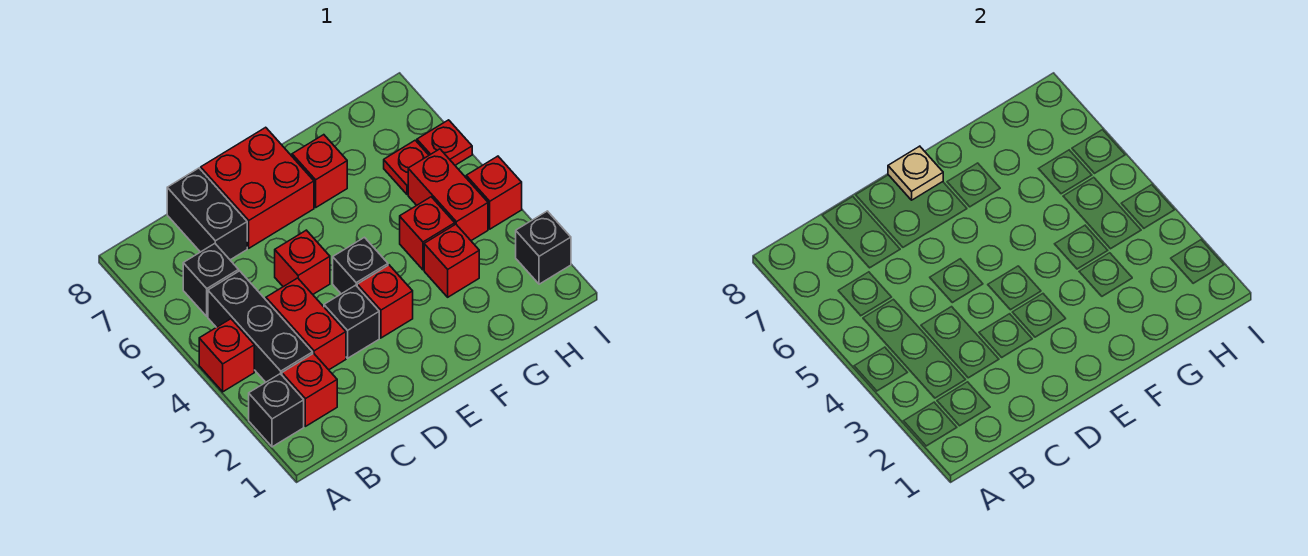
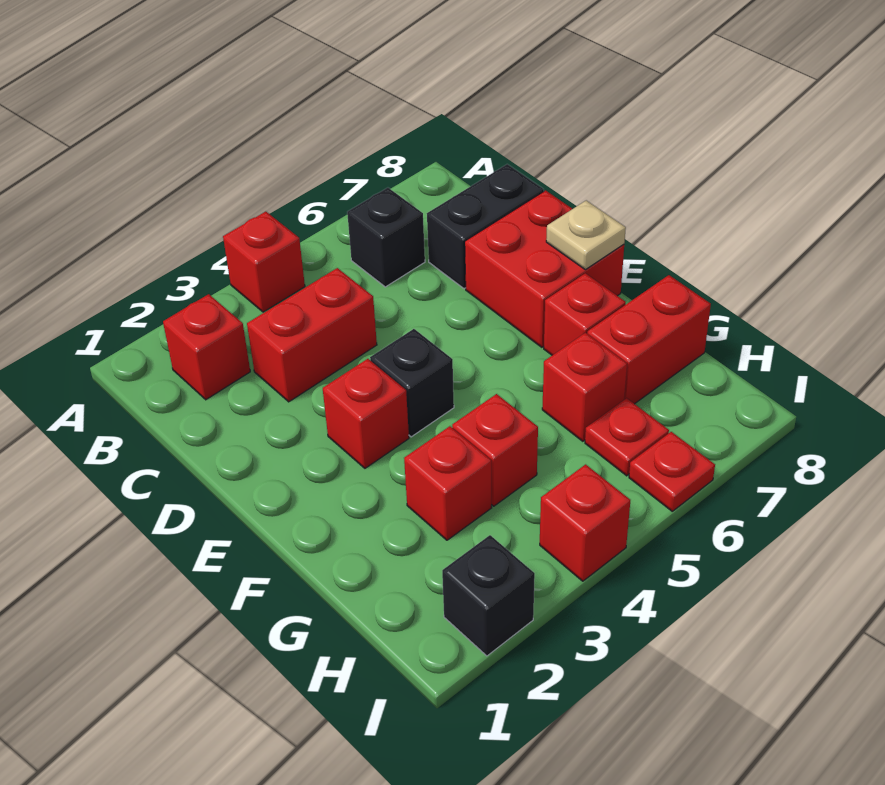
black brick A2 level 1 -> none
black brick B3:B5 level 1 -> none
black brick D3 level 1 -> none
red brick D5 level 1 -> red brick G6 level 1
red brick H4:H5 level 1 -> red brick G7:G8 level 1

